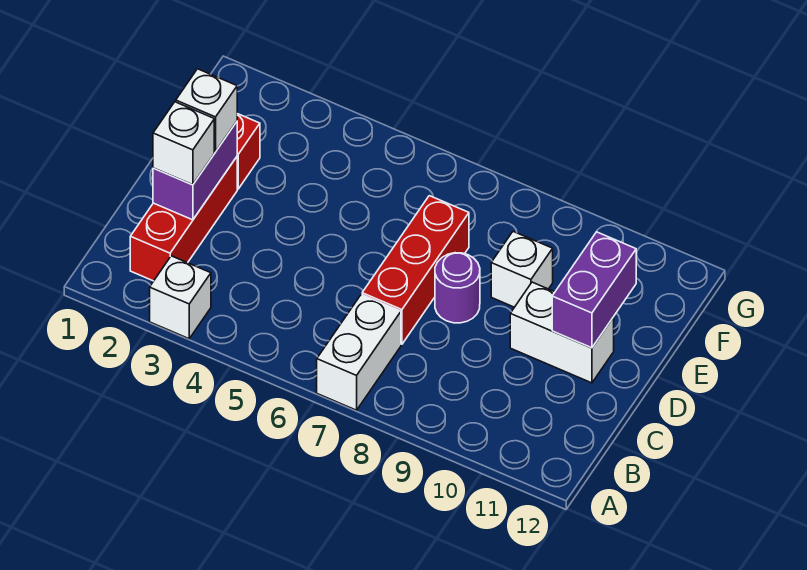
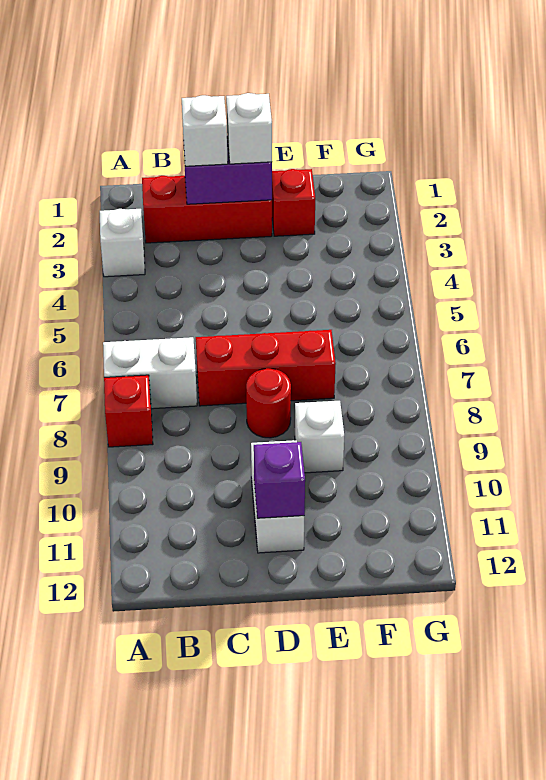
none -> red brick A8 level 1
purple round brick D8 level 1 -> red round brick D8 level 1
purple brick D11:E11 level 2 -> purple brick D11 level 2

